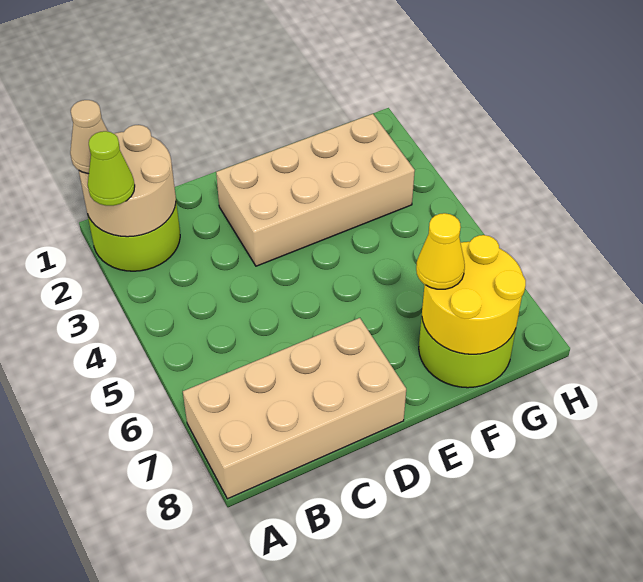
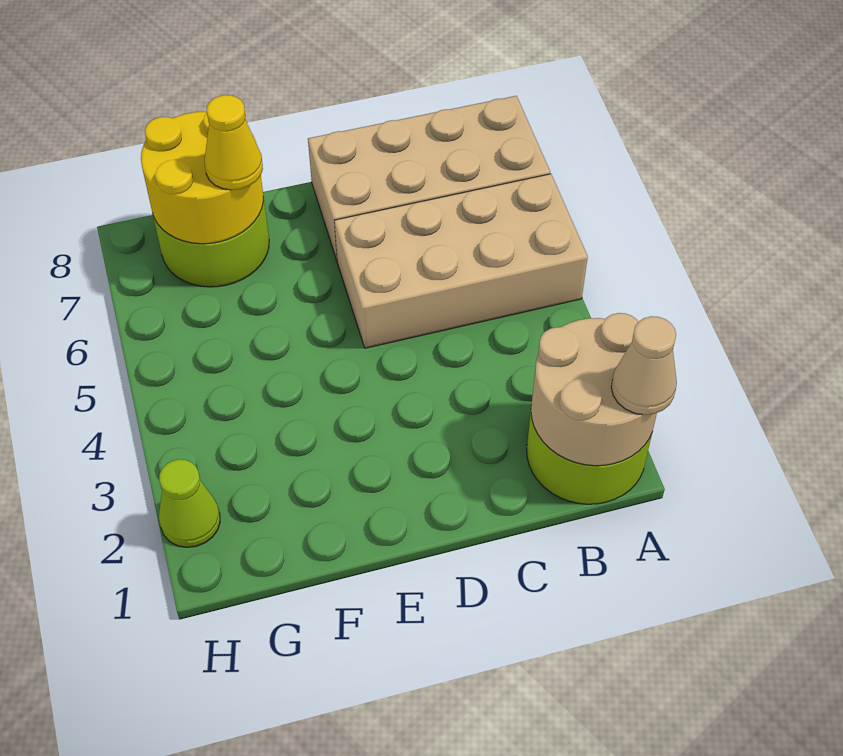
lime cone A2 level 3 -> lime cone H2 level 1
tan brick D2:G3 level 1 -> tan brick A5:D6 level 1

